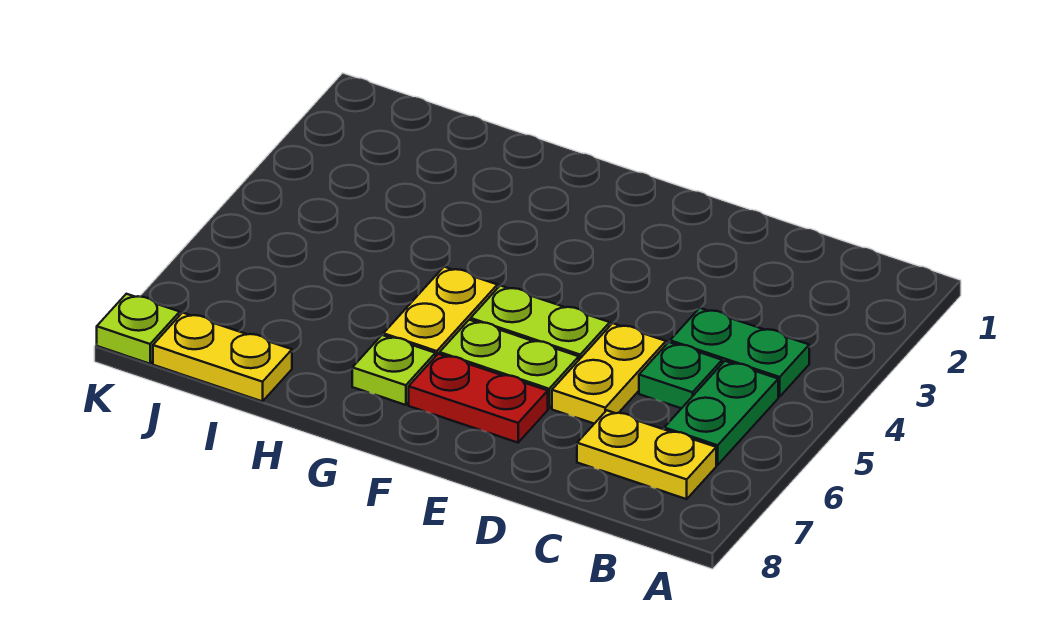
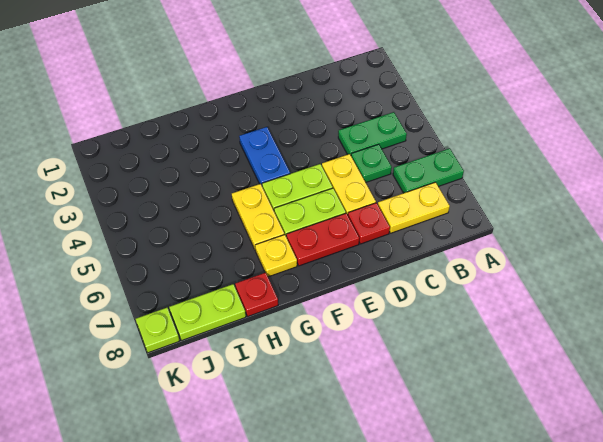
green plate B5:B6 level 1 -> green plate A6:B6 level 1
none -> red plate D7 level 1
none -> blue plate F3:F4 level 1
lime plate G7 level 1 -> yellow plate G7 level 1
none -> red plate H8 level 1
yellow plate I8:J8 level 1 -> lime plate I8:J8 level 1

